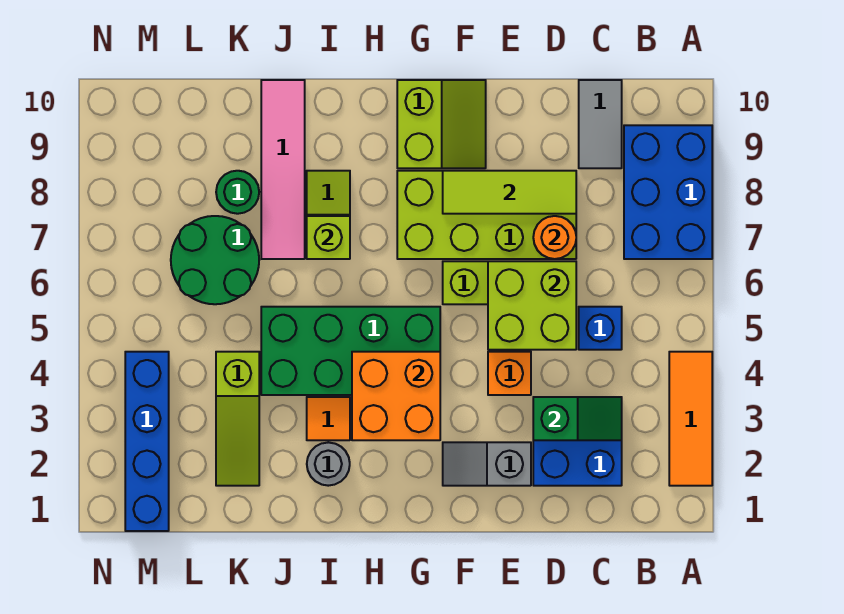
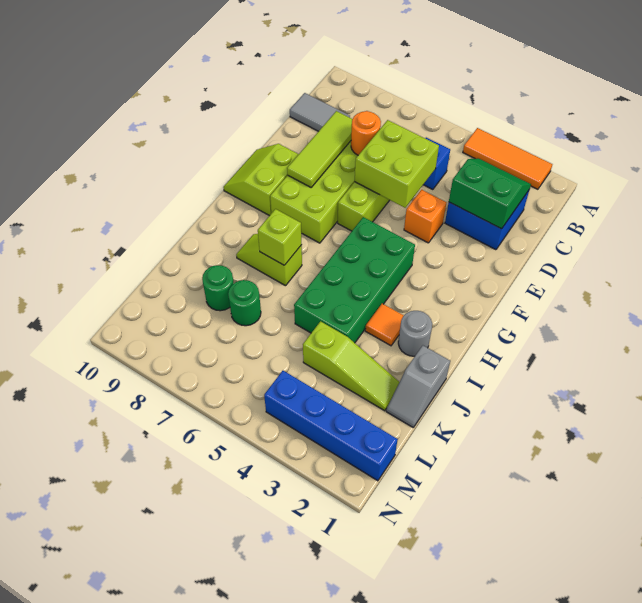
blue brick A7:B9 level 1 -> none
green slope C3:D3 level 2 top D -> green slope C2:D3 level 2 top D
grey slope E2:F2 level 1 top E -> grey slope J1:K1 level 1 top J
lime slope F9:G10 level 1 top G -> lime slope F9:G10 level 1 top 9
orange brick G3:H4 level 2 -> none
pink tile J7:J10 level 1 -> none
green round brick K6:L7 level 1 -> green round brick K7 level 1

